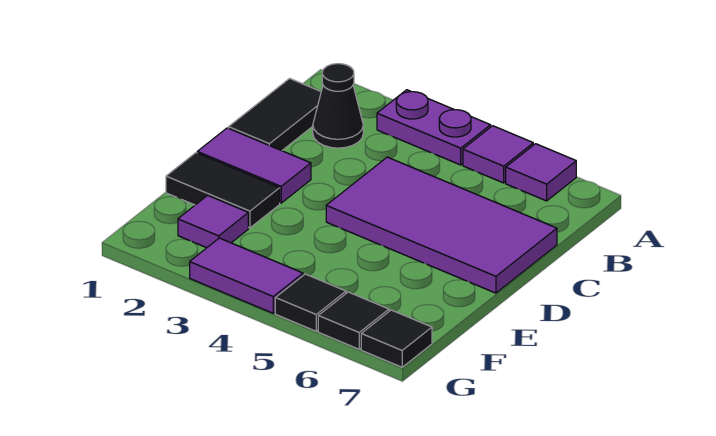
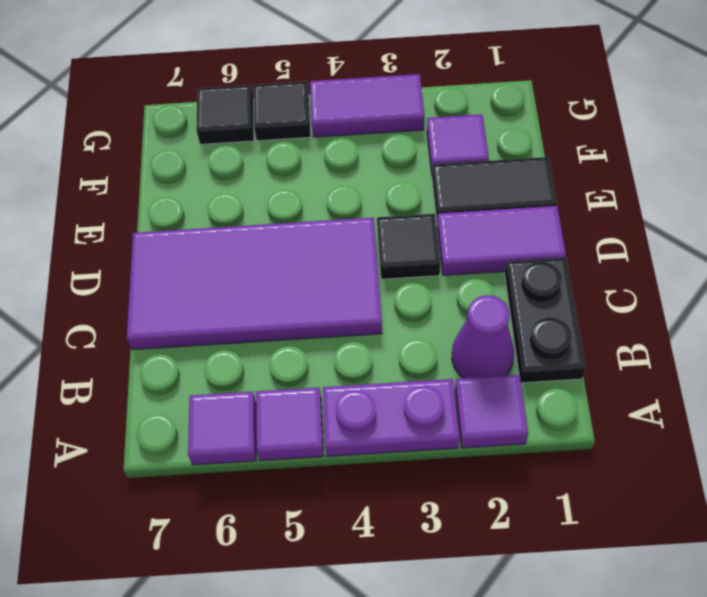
none -> purple tile A2 level 1
black tile B1:C1 level 1 -> black plate B1:C1 level 1
black cone B2 level 1 -> purple cone B2 level 1
black tile G7 level 1 -> black tile D3 level 1

